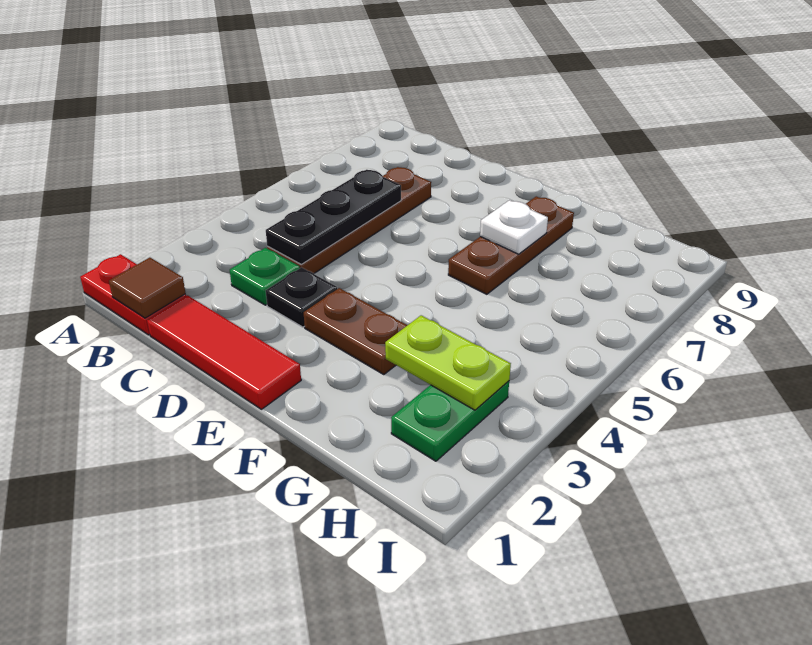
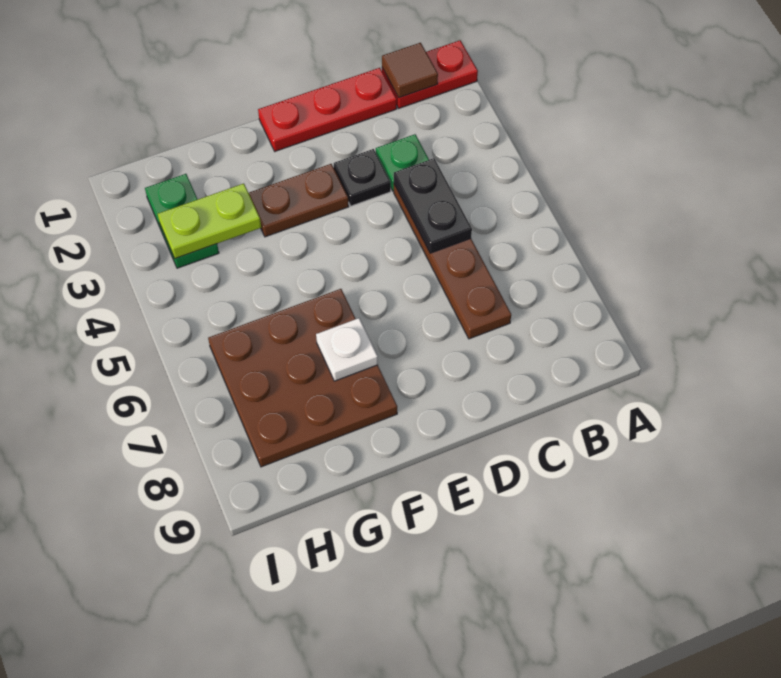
red tile C1:E1 level 1 -> red plate C1:E1 level 1
black plate C4:C6 level 2 -> black plate C4:C5 level 2
brown plate F6:F8 level 1 -> brown plate F6:H8 level 1

